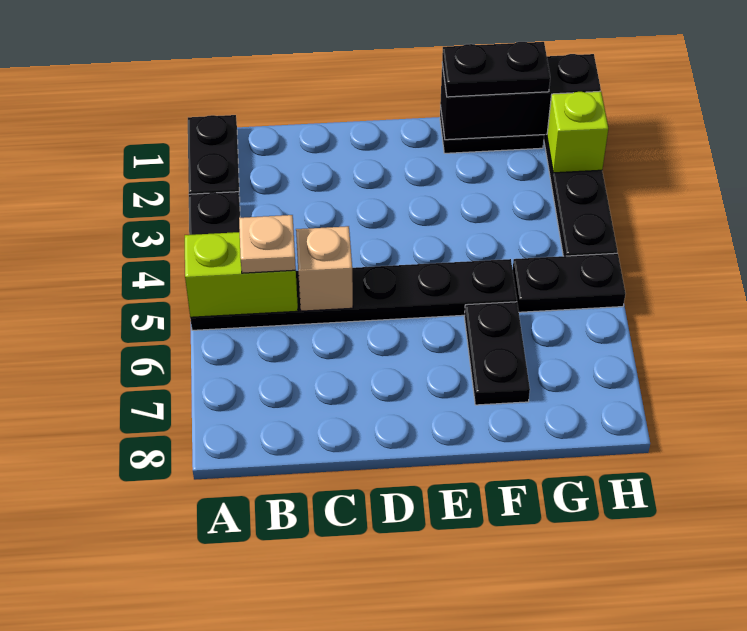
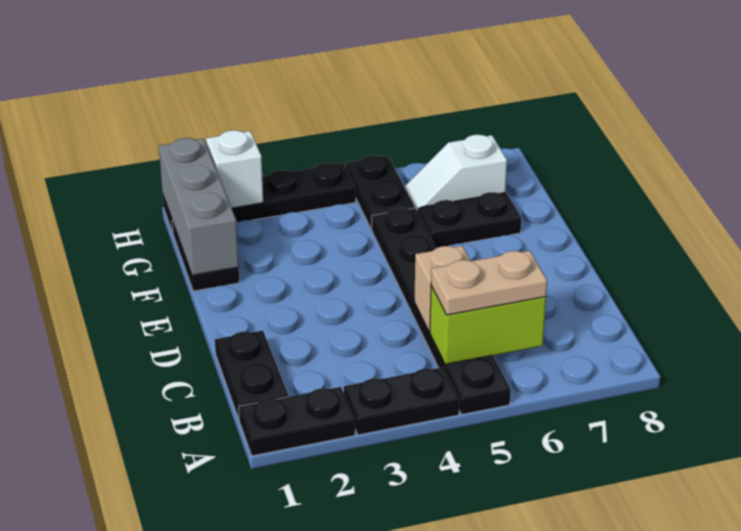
lime brick A5:B5 level 2 -> lime brick B5:B6 level 2
tan plate B5 level 3 -> tan plate B5:B6 level 3
black brick F1:H1 level 2 -> grey brick F1:H1 level 2
black plate F1:G1 level 3 -> black plate B1:C1 level 1
none -> white slope G6:G7 level 1 top 7
lime brick H2 level 2 -> white brick H2 level 2

